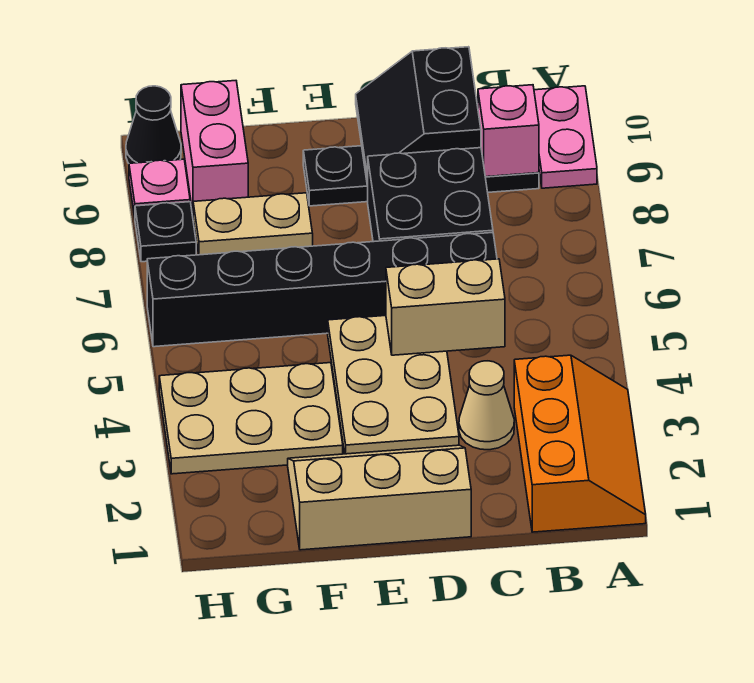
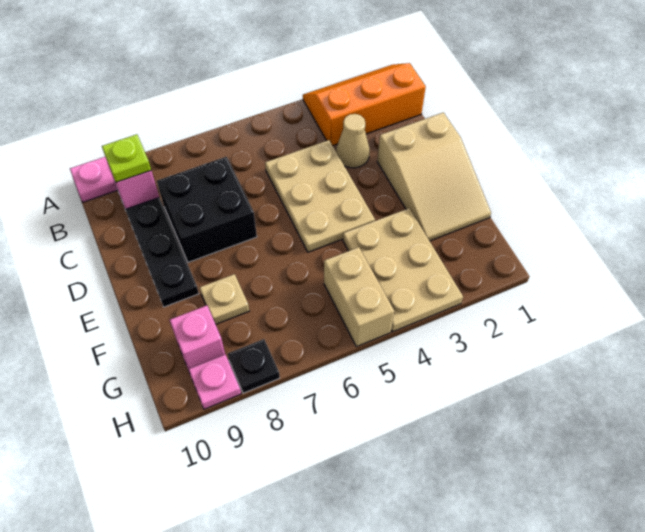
none -> lime plate B9 level 3
tan brick C5:D5 level 2 -> tan brick G5:H5 level 1
black brick C6:H6 level 1 -> none
black slope C9:D10 level 2 top C -> none
tan slope D1:F2 level 1 top 1 -> tan slope D1:F2 level 1 top D
tan plate D3:E5 level 1 -> tan plate C4:E5 level 1
tan plate F8:G8 level 1 -> tan plate F8 level 1
pink brick G9:G10 level 1 -> pink brick G9 level 1
black cone H10 level 1 -> none

